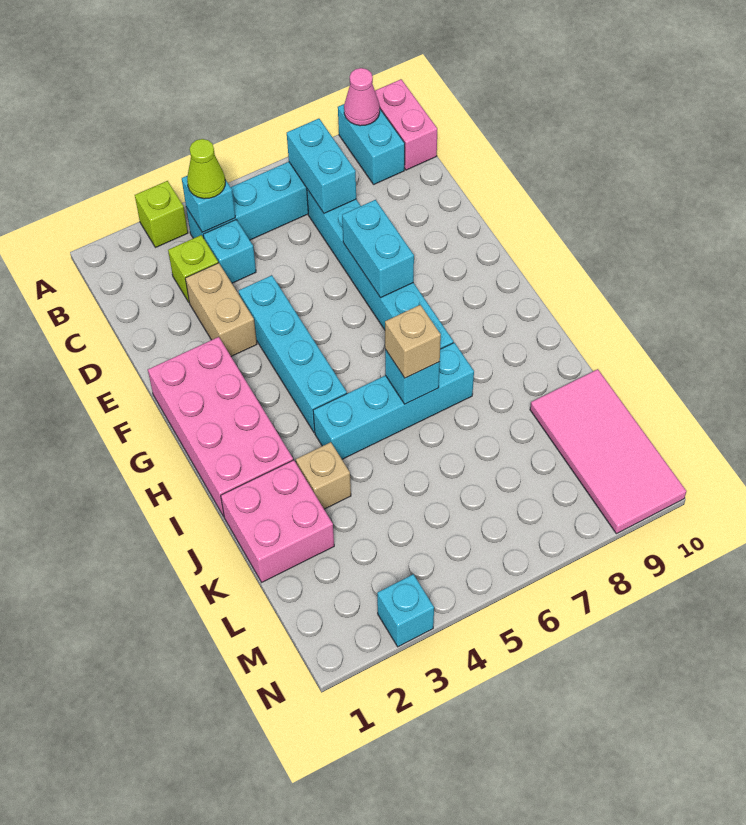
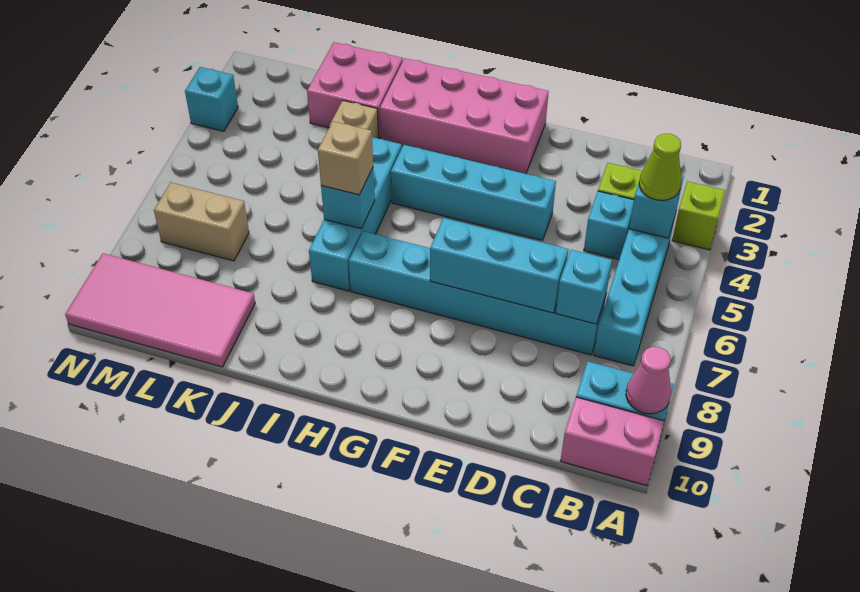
cyan brick B7:C7 level 2 -> cyan brick C7 level 2
tan brick D3:E3 level 1 -> tan brick L7:M7 level 1
cyan brick E7:F7 level 2 -> cyan brick D7:F7 level 2

